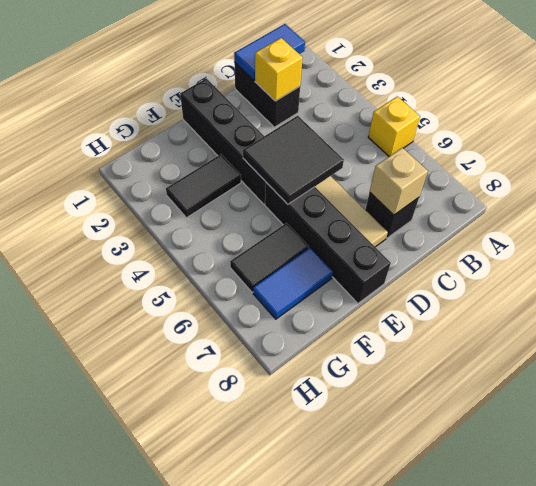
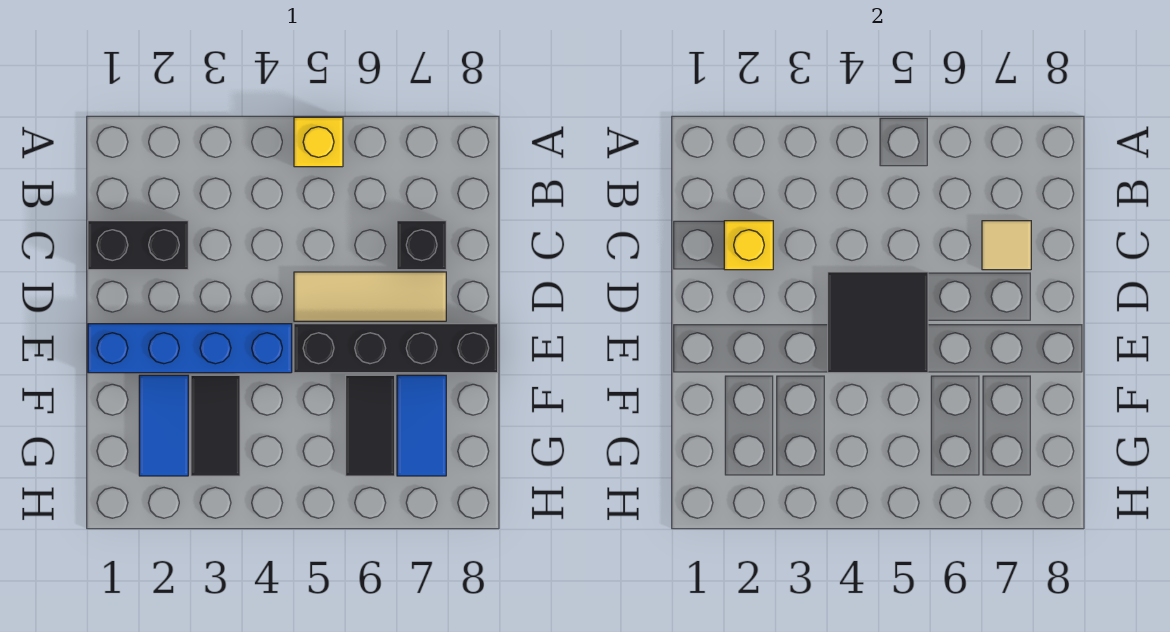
blue tile B1:C1 level 2 -> blue tile F2:G2 level 1
tan brick C7 level 2 -> tan tile C7 level 2
black brick E1:E4 level 1 -> blue brick E1:E4 level 1

